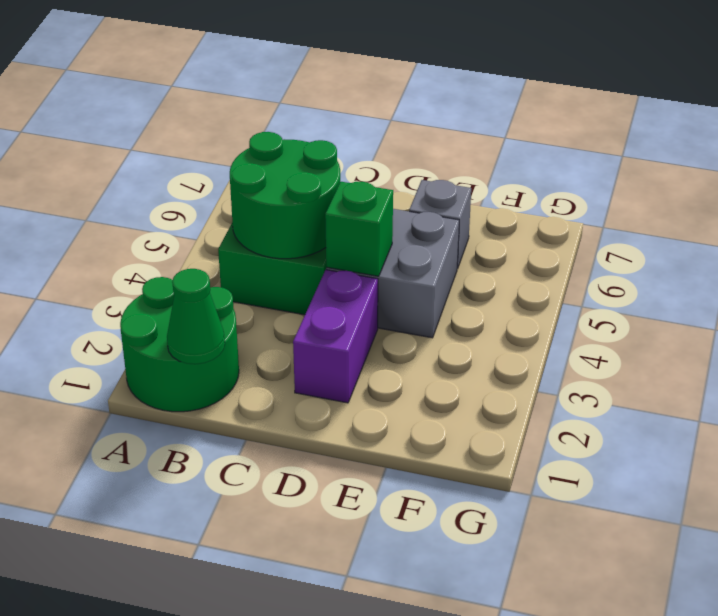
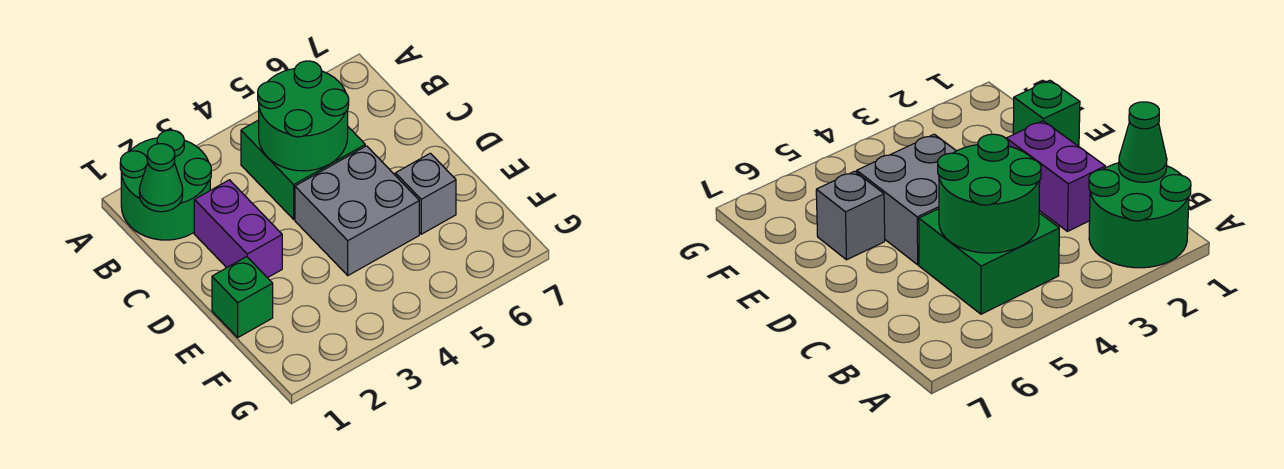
purple brick D2:D3 level 1 -> purple brick C2:D2 level 1
green brick D4 level 2 -> green brick E1 level 1

